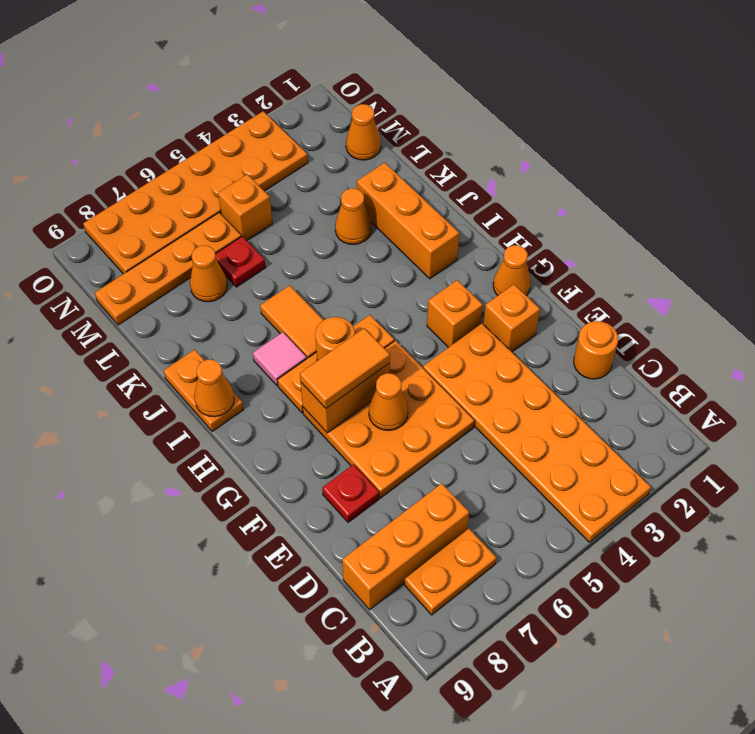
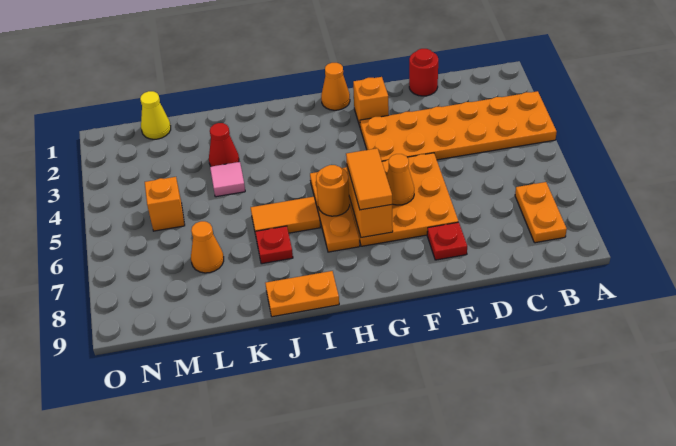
orange brick C7:C9 level 1 -> none
orange round brick D1 level 1 -> red round brick D1 level 1
orange brick G3 level 1 -> none
orange brick I2:K2 level 1 -> none
pink tile I7 level 1 -> pink tile K4 level 1
orange cone I9 level 2 -> none
orange cone K3 level 1 -> red cone K3 level 1
red plate L6 level 1 -> red plate J7 level 1
orange cone M1 level 1 -> yellow cone M1 level 1
orange plate M6:M9 level 1 -> none
orange plate N3:O8 level 1 -> none

